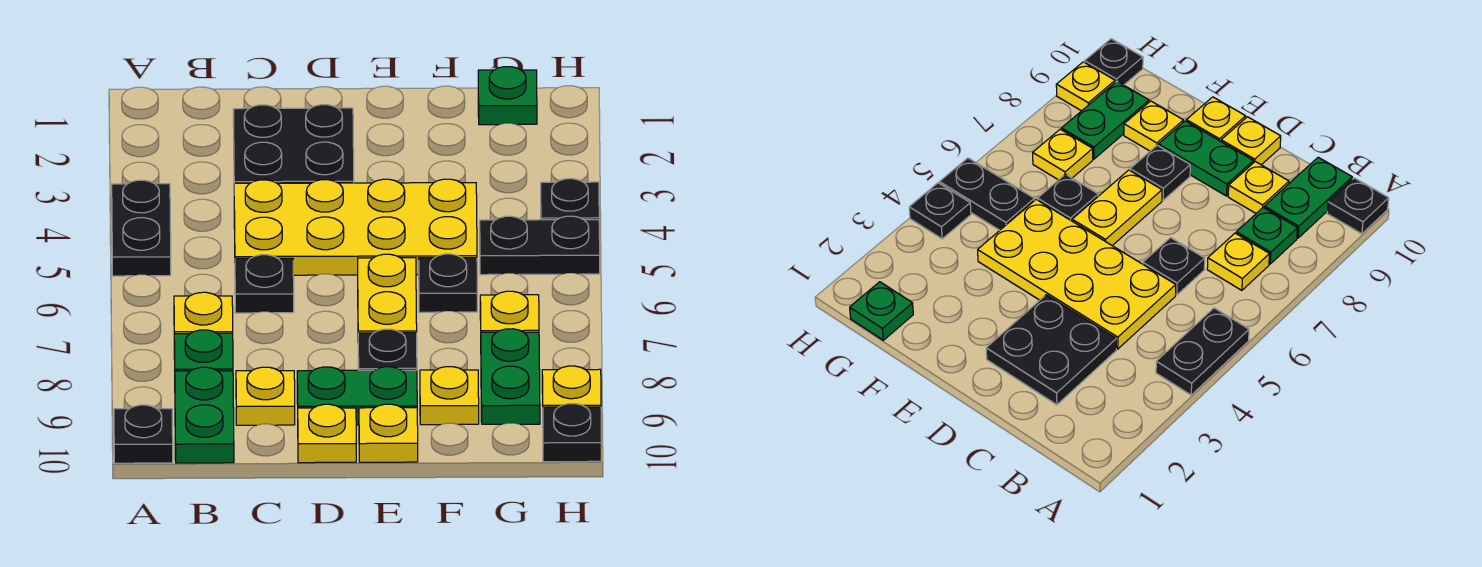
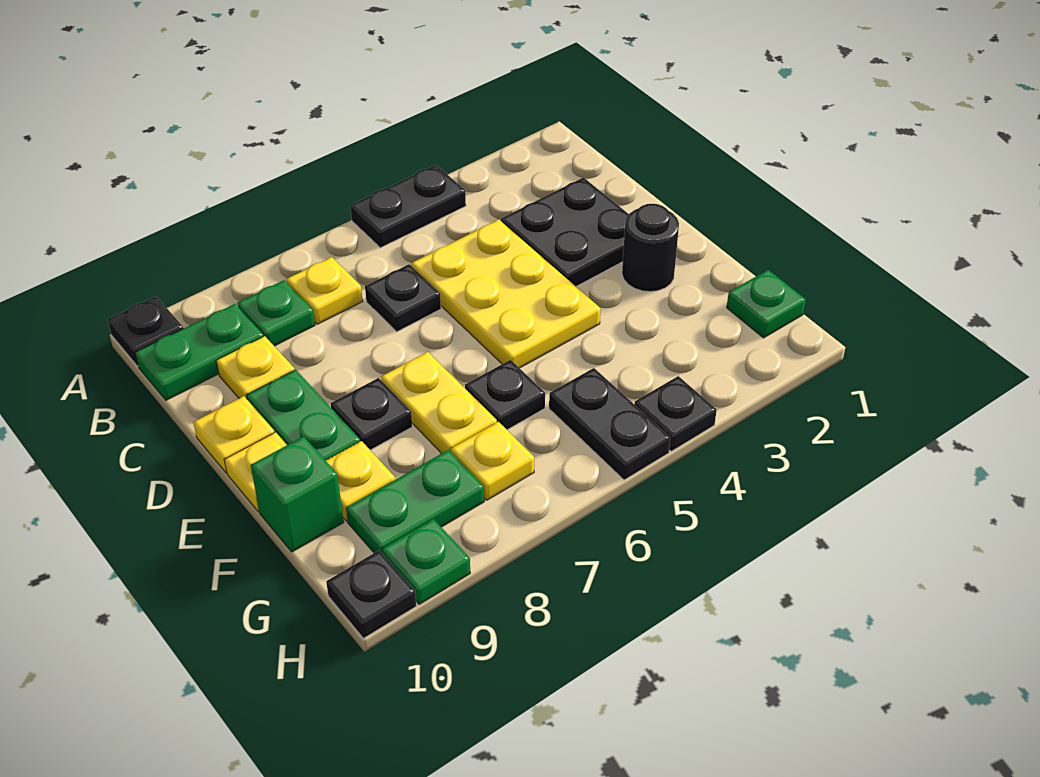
yellow plate C4:F5 level 1 -> yellow plate C4:E5 level 1
none -> black round brick E2 level 1
yellow plate E6:E7 level 1 -> yellow plate E7:F7 level 1
none -> green brick F10 level 1
yellow plate H9 level 1 -> green plate H9 level 1

